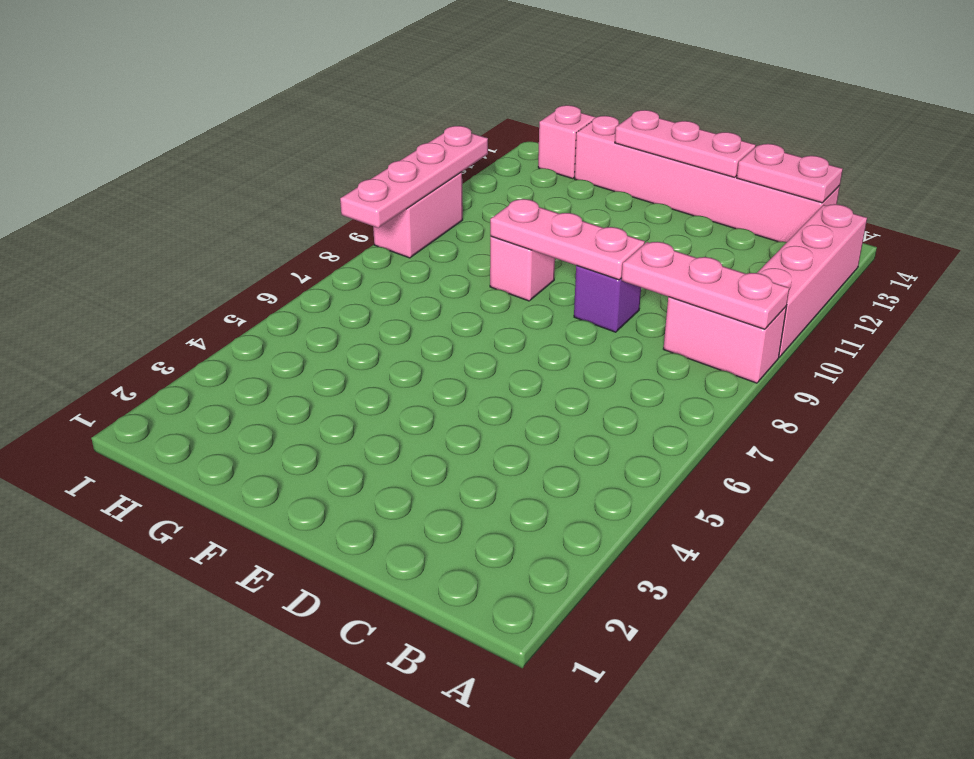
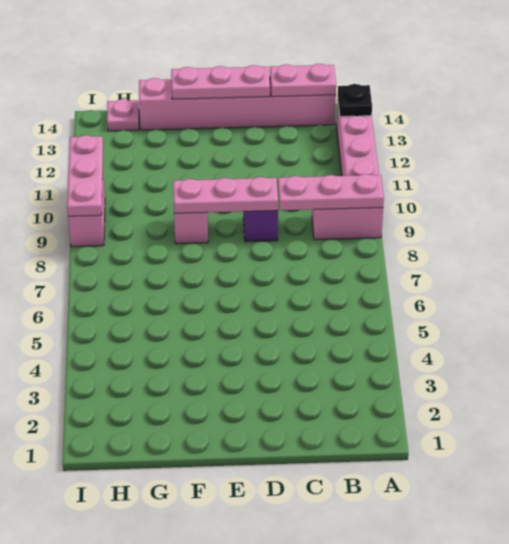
none -> black plate A13 level 2
pink brick H14 level 1 -> pink plate H14 level 1
pink plate I8:I11 level 2 -> pink plate I9:I11 level 2

